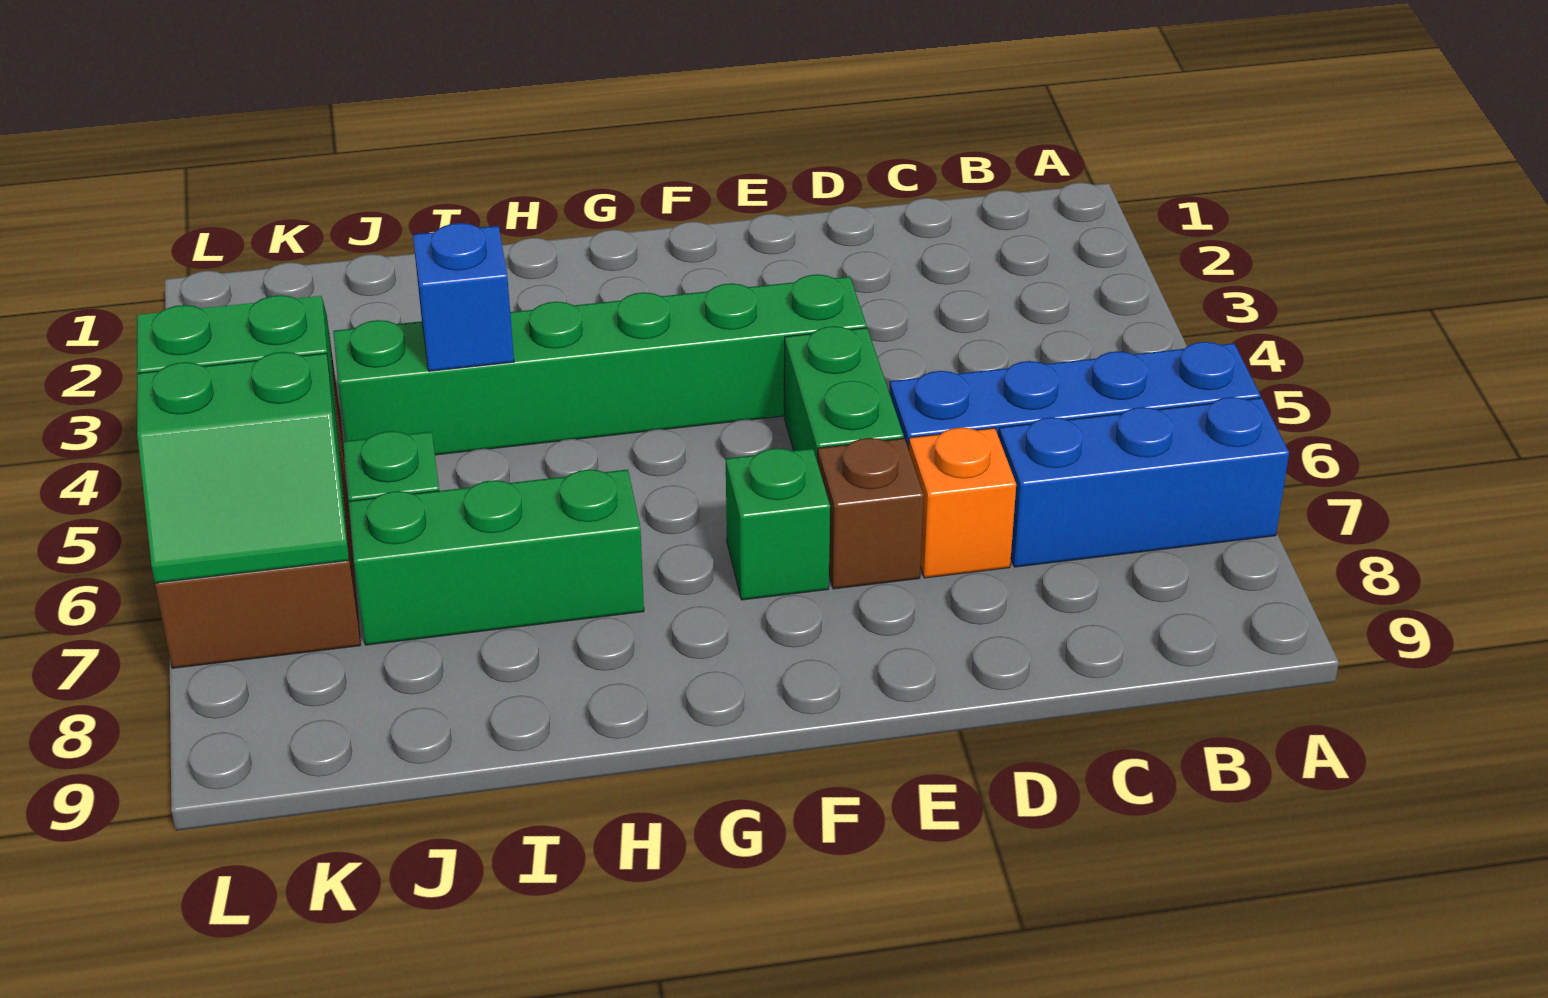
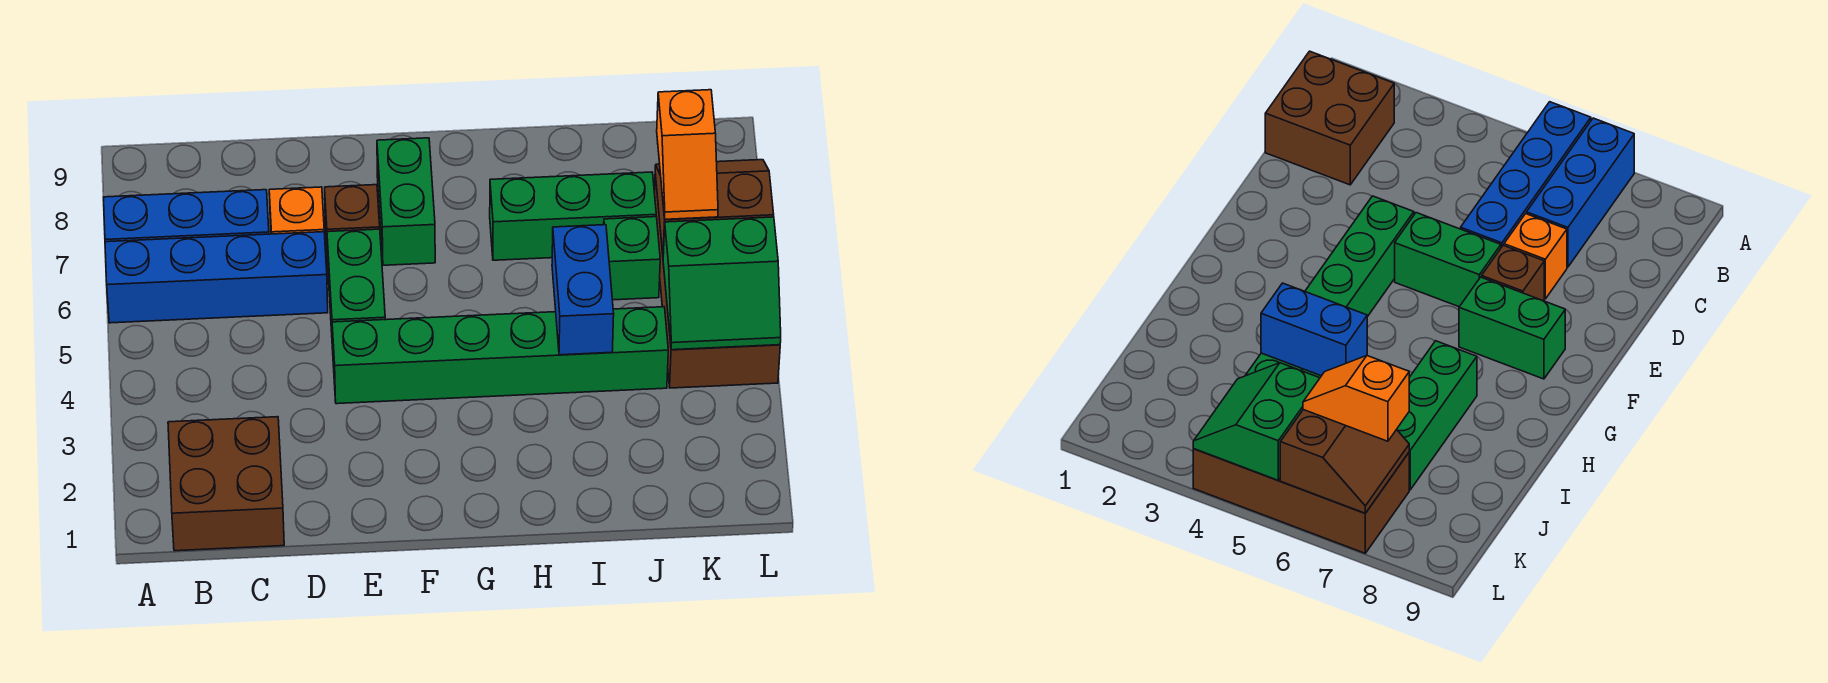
none -> brown brick B1:C2 level 1
green brick F7 level 1 -> green brick F7:F8 level 1
blue brick I4 level 2 -> blue brick I4:I5 level 2
green slope K6:L7 level 2 top 6 -> brown slope K6:L7 level 2 top 6
none -> orange slope K6:K7 level 3 top 7

